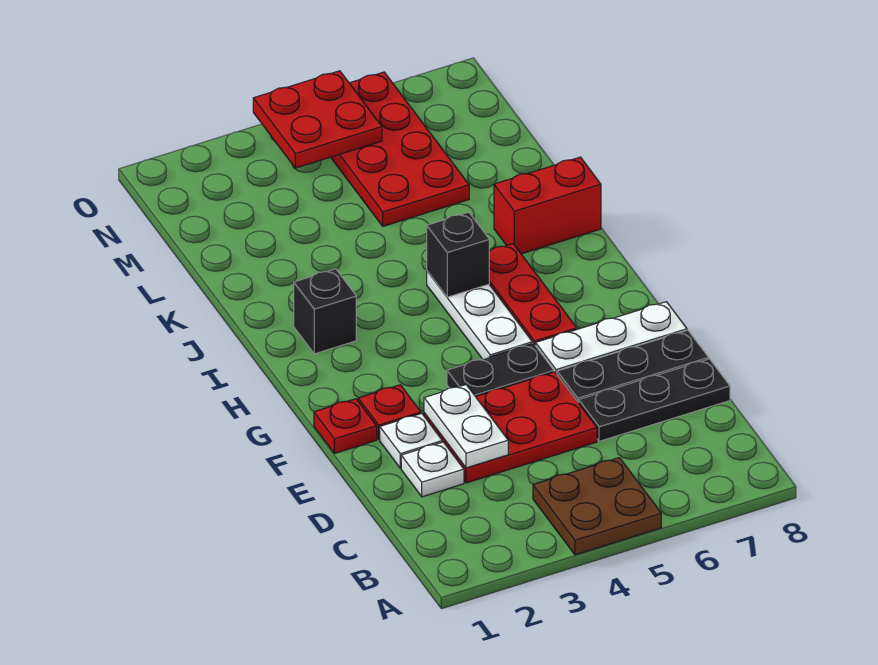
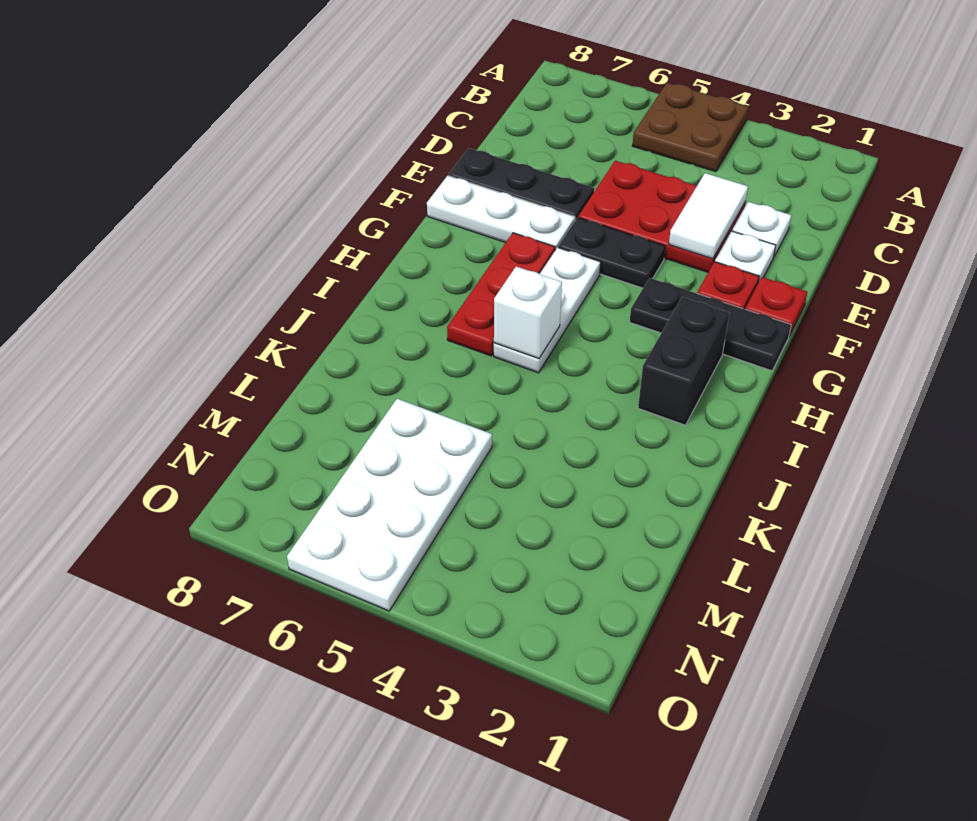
white plate D3:E3 level 2 -> white tile D3:E3 level 2
black plate D6:D8 level 1 -> black plate G1:G3 level 1
black brick I2 level 1 -> black brick H2:I2 level 1
black brick I5 level 2 -> white brick I5 level 2
red brick J7:J8 level 1 -> none
red plate L5:O6 level 1 -> white plate L5:O6 level 1
red plate N4:O5 level 2 -> none

